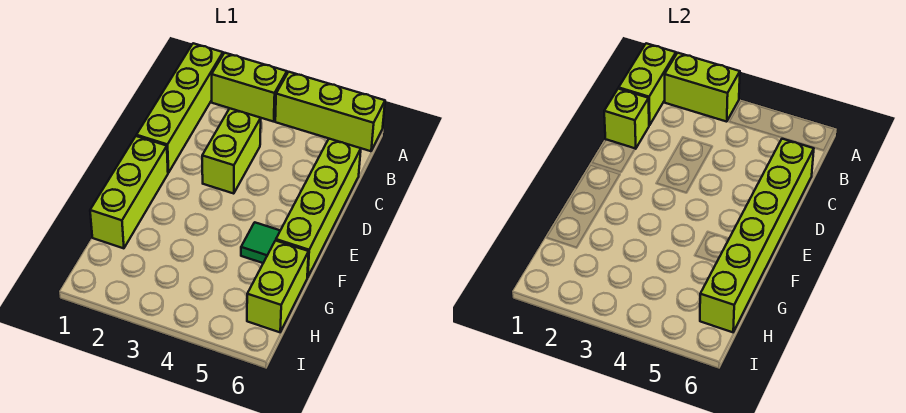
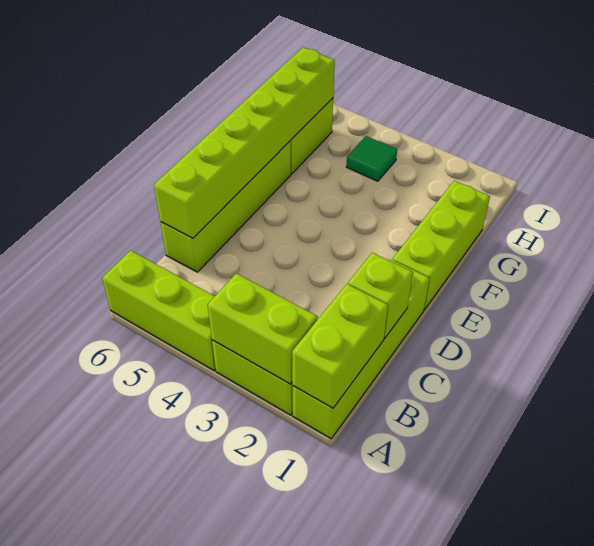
lime brick C3:D3 level 1 -> none
green tile F5 level 1 -> green tile H4 level 1

